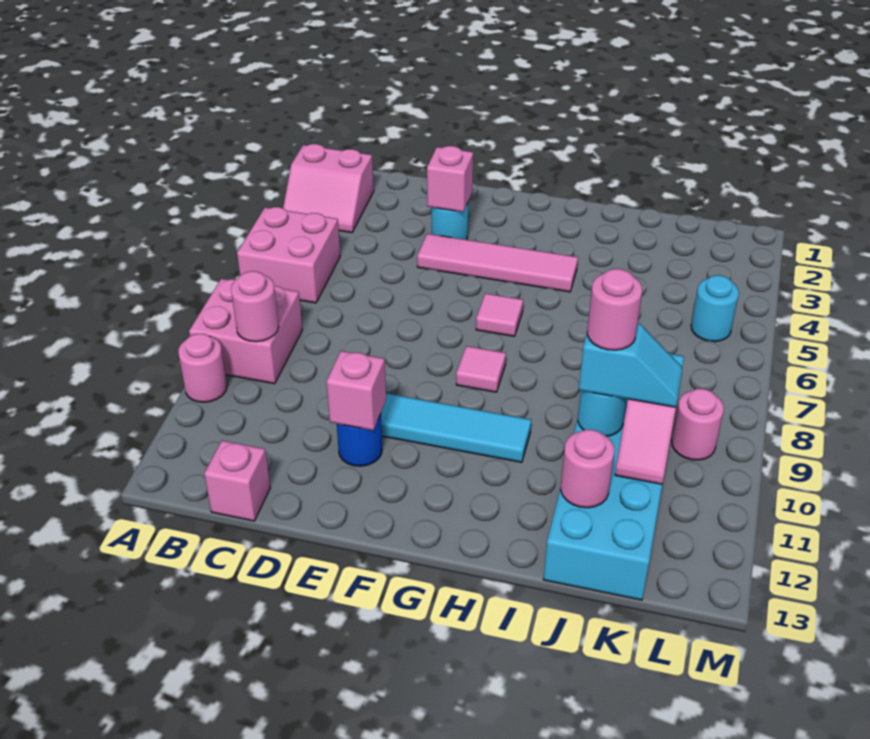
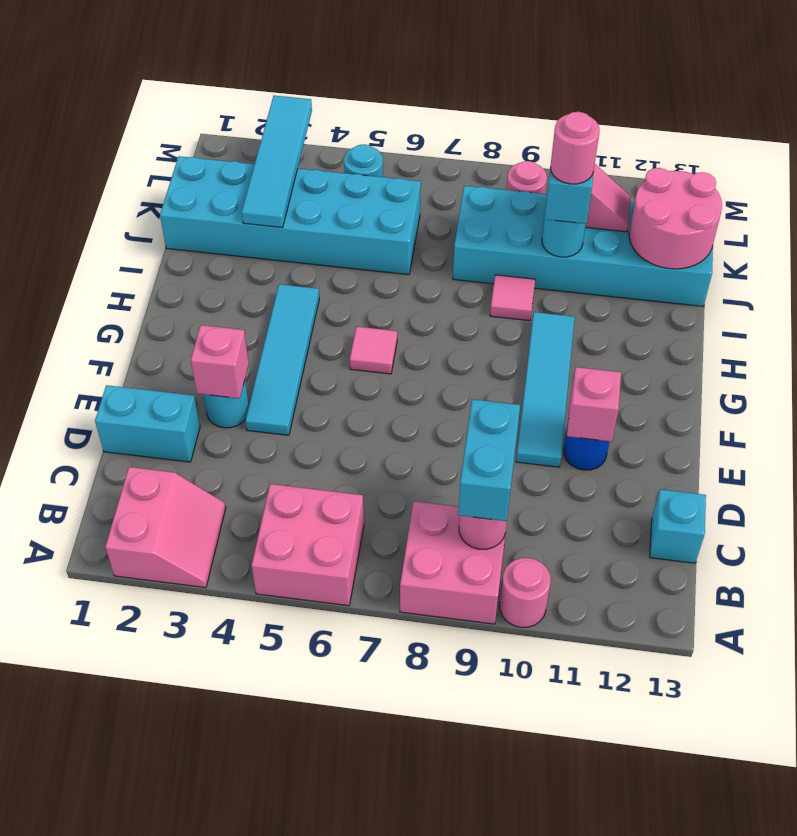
none -> cyan brick B9:C9 level 3
pink brick C13 level 1 -> cyan brick C13 level 1
none -> cyan brick D1:D2 level 1
pink tile E4:H4 level 1 -> cyan tile E4:H4 level 1
pink tile G8 level 1 -> pink tile I9 level 1
none -> cyan brick J1:K6 level 1
none -> cyan tile J3:M3 level 2
pink round brick J12 level 2 -> pink round brick J12:K13 level 2

